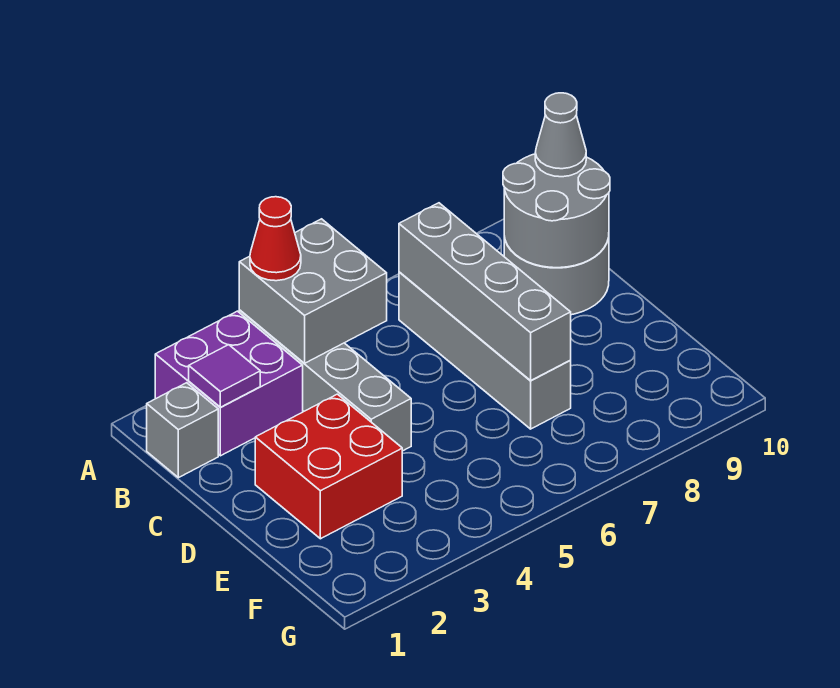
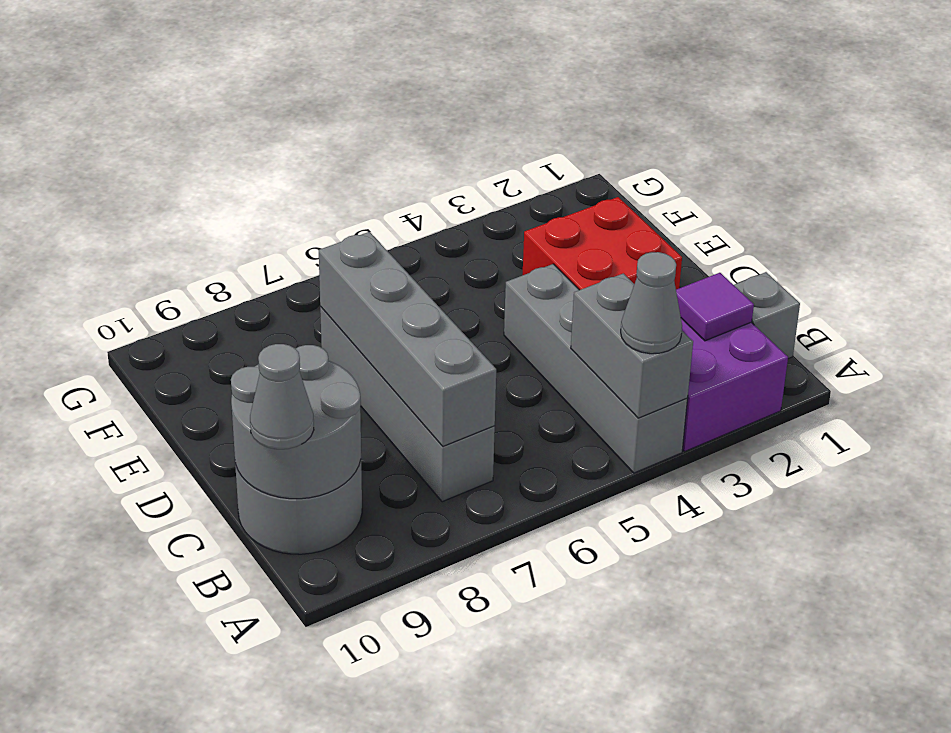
grey brick A4:B5 level 2 -> grey brick A4:B4 level 2
red cone A4 level 3 -> grey cone A4 level 3

